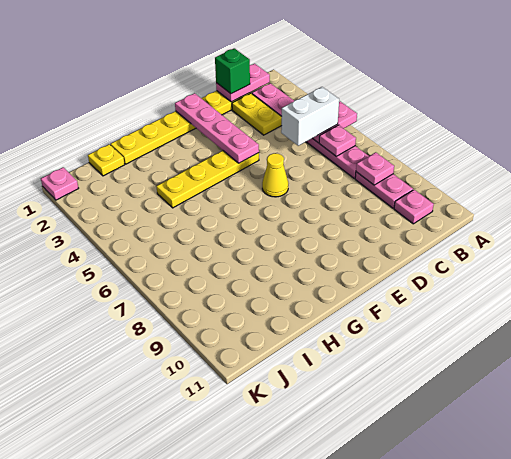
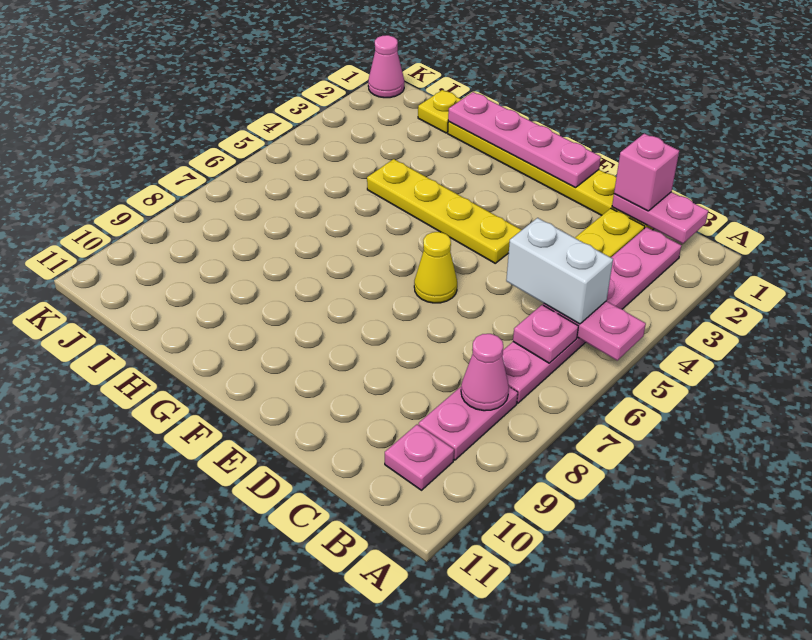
pink plate B8 level 2 -> pink cone B8 level 2
green brick C1 level 3 -> pink brick C1 level 3
pink plate E1:E4 level 2 -> pink plate E1:H1 level 2
pink plate K1 level 1 -> pink cone K1 level 1

